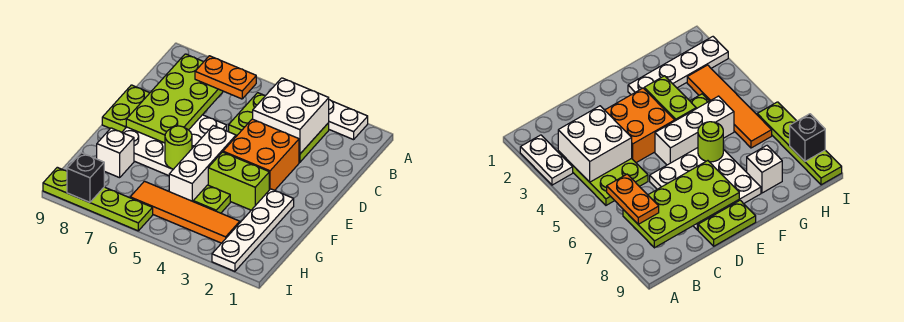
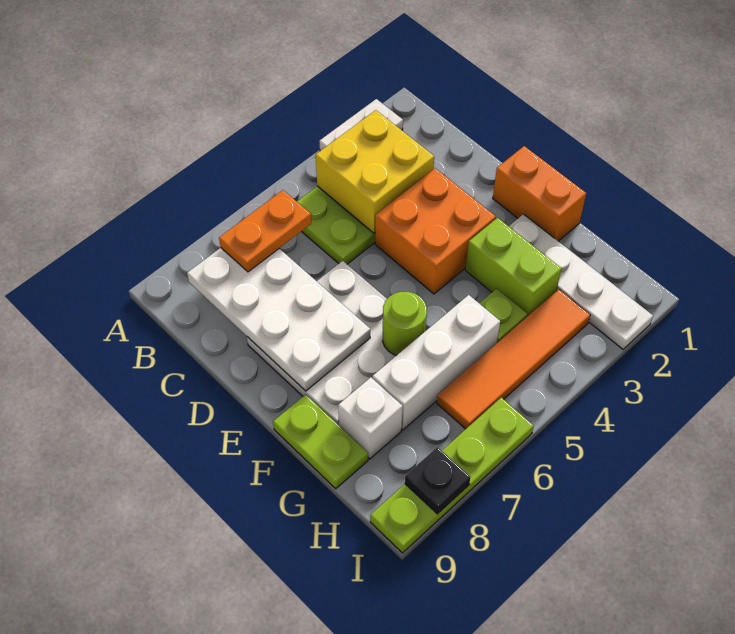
white brick B3:C4 level 2 -> yellow brick B3:C4 level 2
lime plate B7:E8 level 2 -> white plate B7:E8 level 2
lime plate D9:E9 level 1 -> lime plate F9:G9 level 1
none -> orange brick E1:F1 level 1
white brick E5:G5 level 1 -> white brick G5:G7 level 1
lime brick F3:F4 level 1 -> lime brick F3:G3 level 1
black brick I8 level 2 -> black plate I8 level 2

